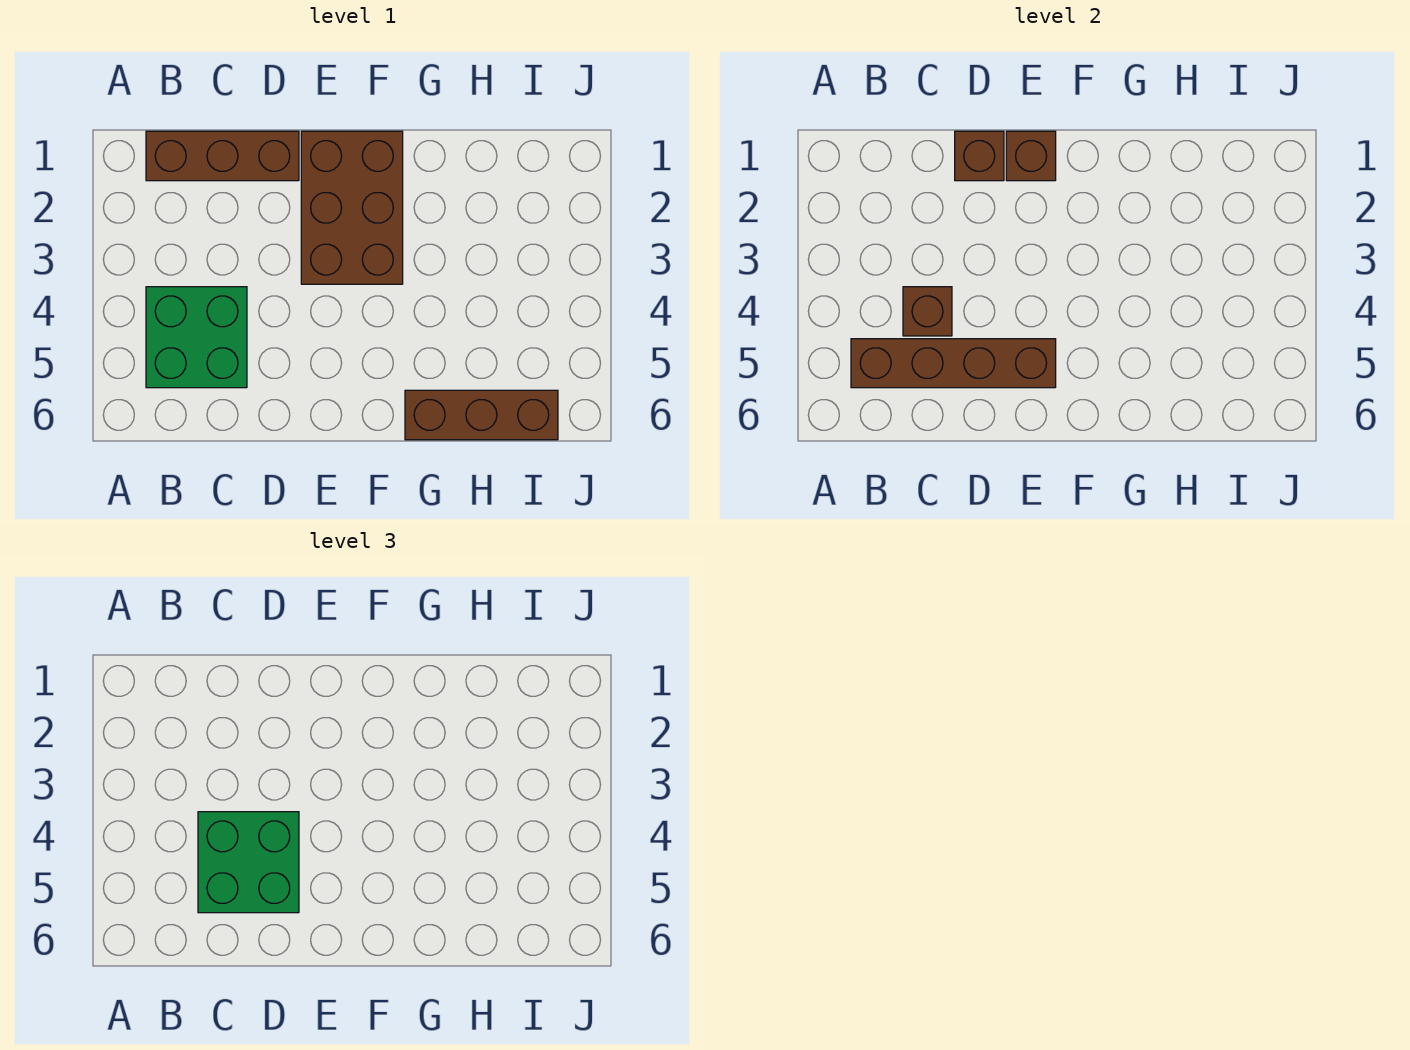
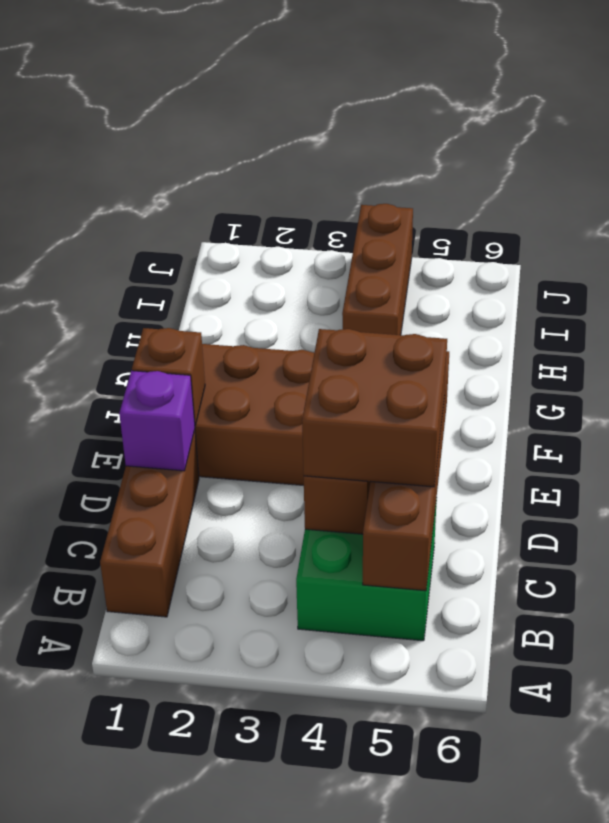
green brick C4:D5 level 3 -> brown brick C4:D5 level 3
brown brick D1 level 2 -> purple brick D1 level 2
brown brick G6:I6 level 1 -> brown brick H4:J4 level 1

